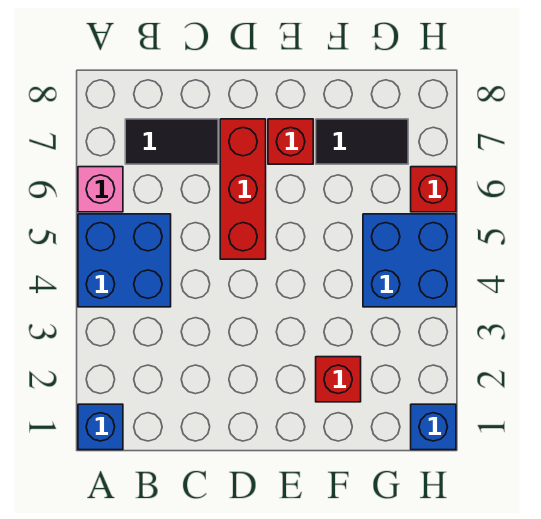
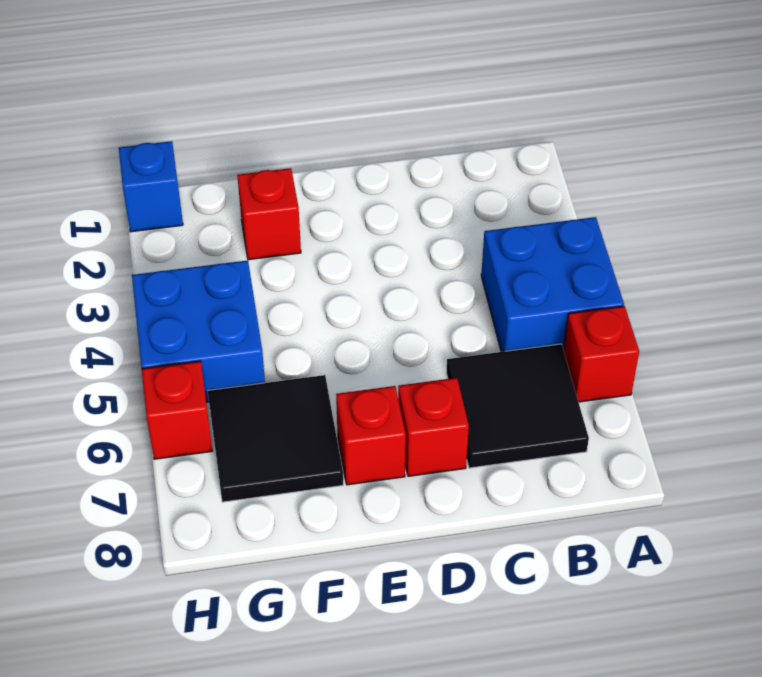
blue brick A1 level 1 -> none
pink brick A6 level 1 -> red brick A6 level 1
black tile B7:C7 level 1 -> black tile B6:C7 level 1
red brick D5:D7 level 1 -> red brick D7 level 1
black tile F7:G7 level 1 -> black tile F6:G7 level 1

